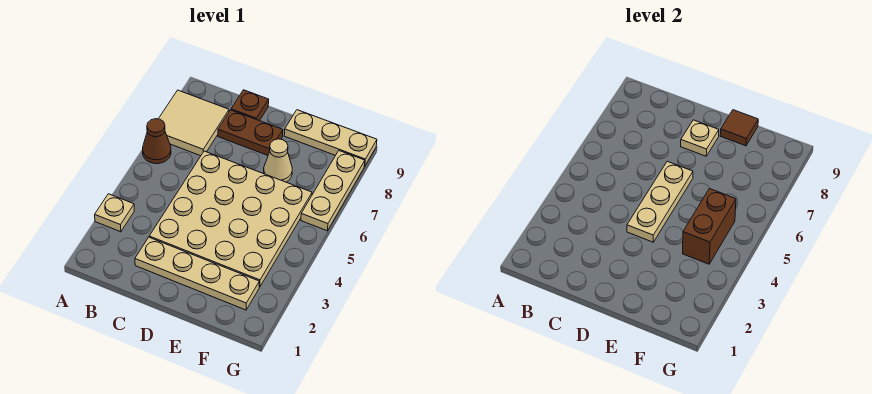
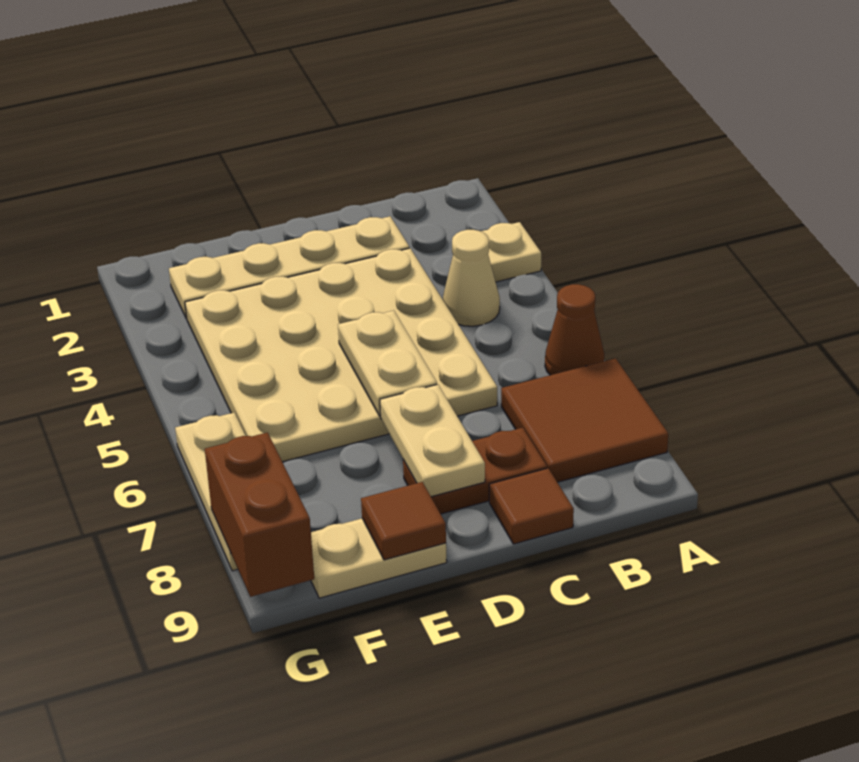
tan tile A7:B8 level 1 -> brown tile A7:B8 level 1
brown plate C9 level 1 -> brown tile C9 level 1
tan plate D4:D6 level 2 -> tan plate D5:D6 level 2
tan plate D8 level 2 -> tan plate D7:D8 level 2
tan cone E7 level 1 -> tan cone B4 level 1
tan plate E9:G9 level 1 -> tan plate E9:F9 level 1
brown brick F4:F5 level 2 -> brown brick G8:G9 level 2

